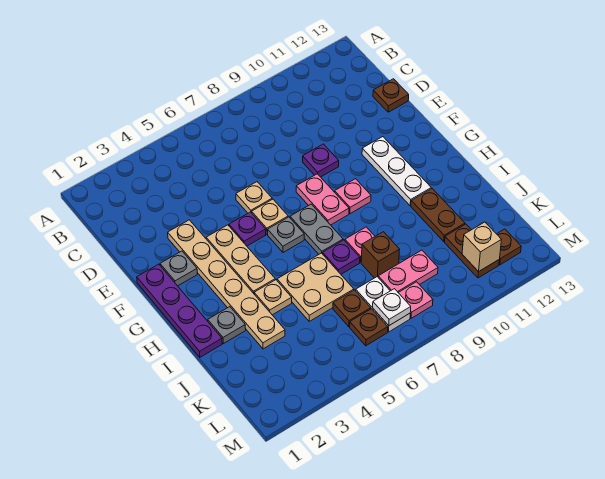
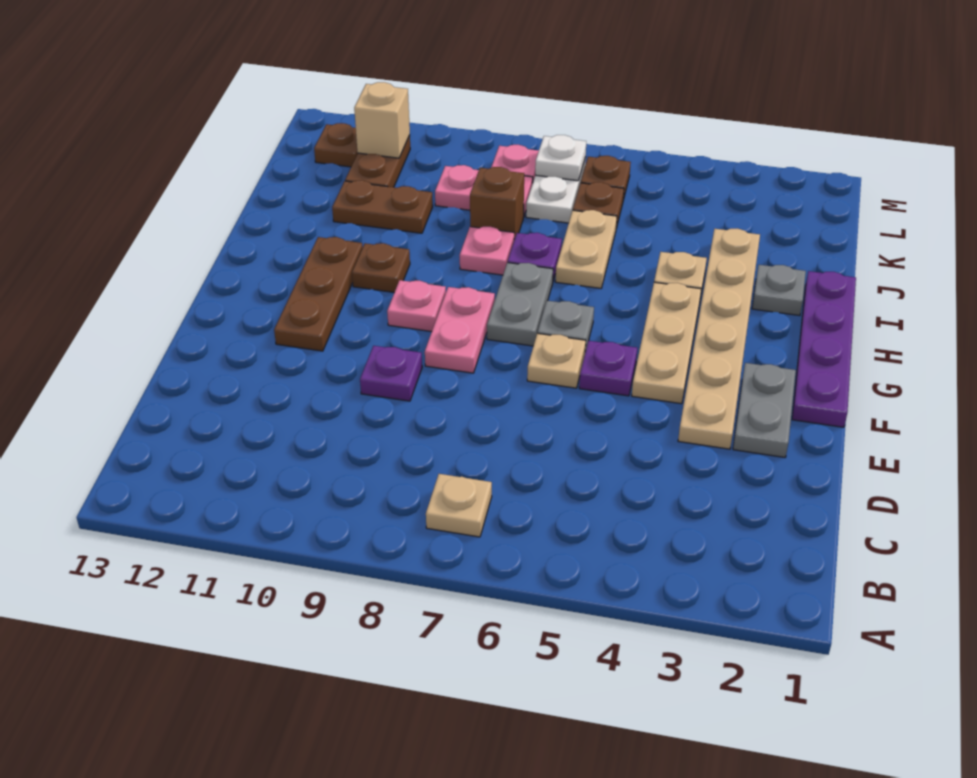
brown plate D13 level 1 -> brown plate H10 level 1
tan plate E6 level 1 -> tan plate B7 level 1
grey plate F2 level 1 -> grey plate E2:F2 level 1
white plate F11:H11 level 1 -> brown plate F11:H11 level 1
tan plate I5:J6 level 1 -> tan plate I6:J6 level 1
brown plate I11:J11 level 1 -> brown plate J10:J11 level 1

